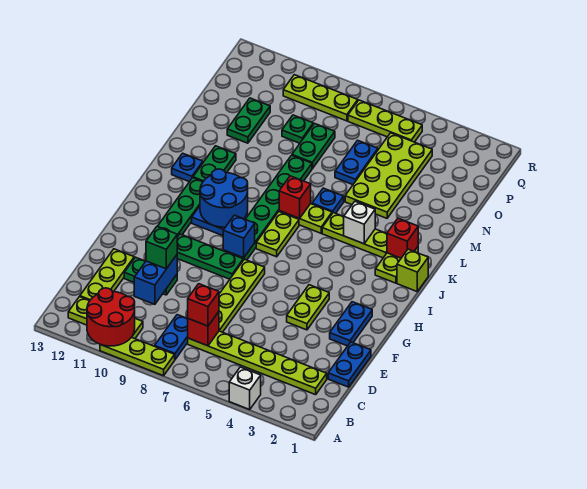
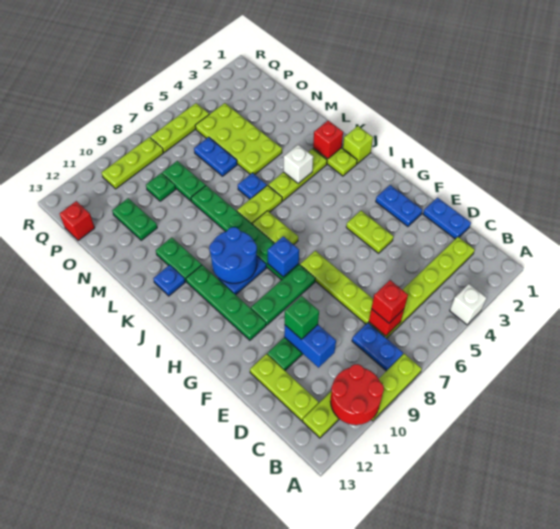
red brick K7 level 2 -> red brick P13 level 1

